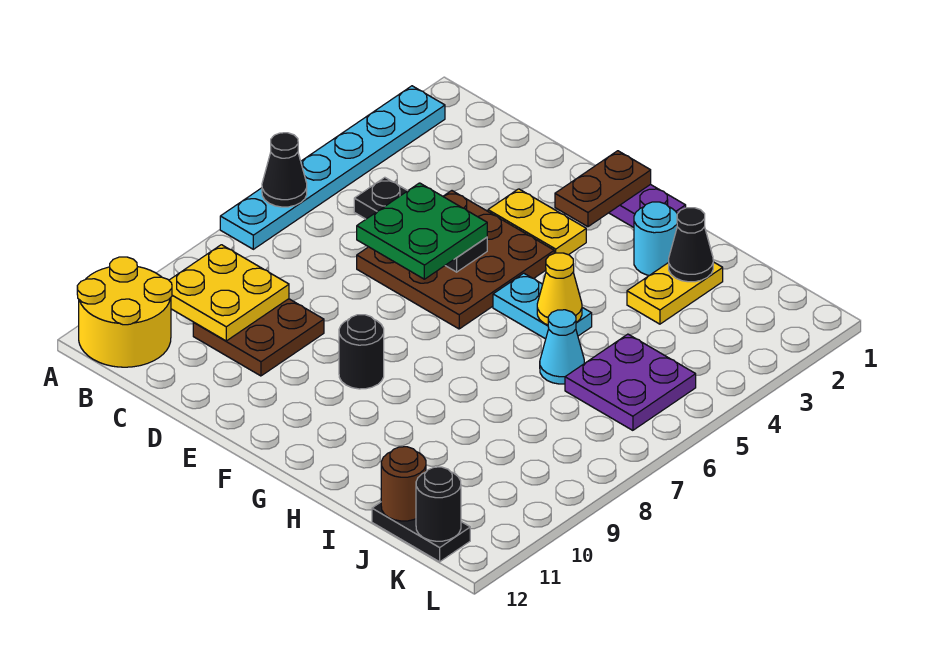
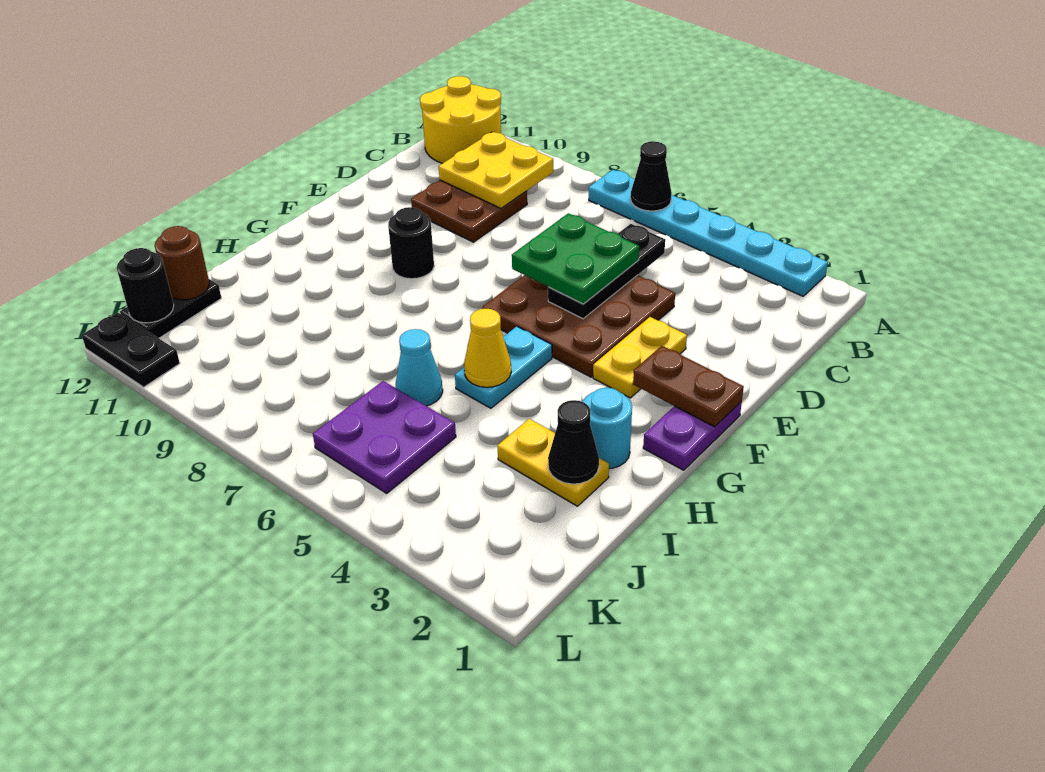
none -> black plate L11:L12 level 1

